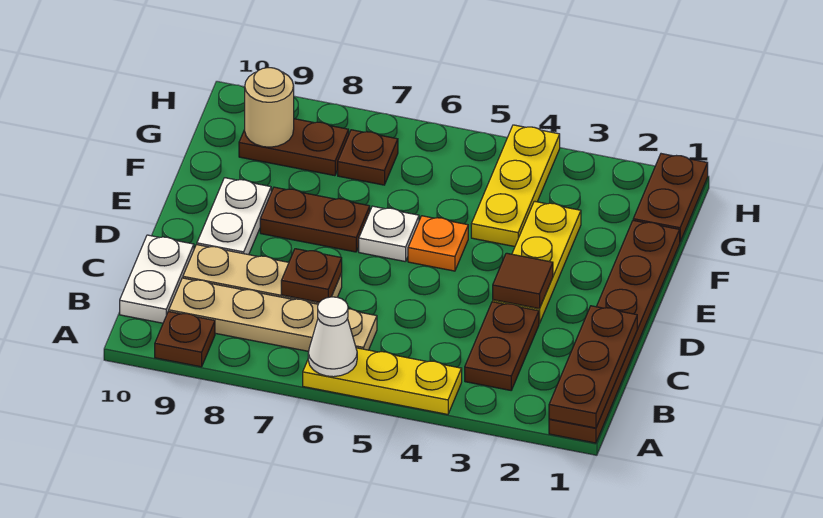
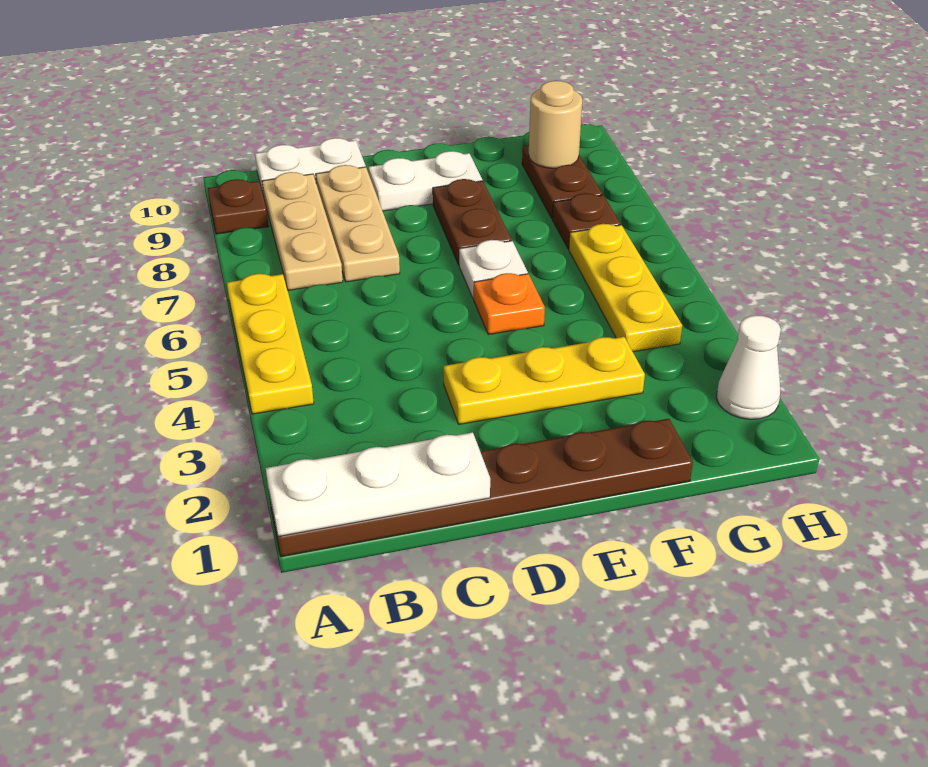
brown plate A1:C1 level 2 -> white plate A1:C1 level 2
white cone A6 level 2 -> white cone H2 level 1
brown plate B3:C3 level 1 -> none
tan plate B6:B9 level 1 -> tan plate B7:B9 level 1
brown plate C7 level 2 -> none
brown tile D3 level 2 -> none
yellow plate F4:H4 level 1 -> yellow plate G4:G6 level 1
brown plate G1:H1 level 1 -> none

